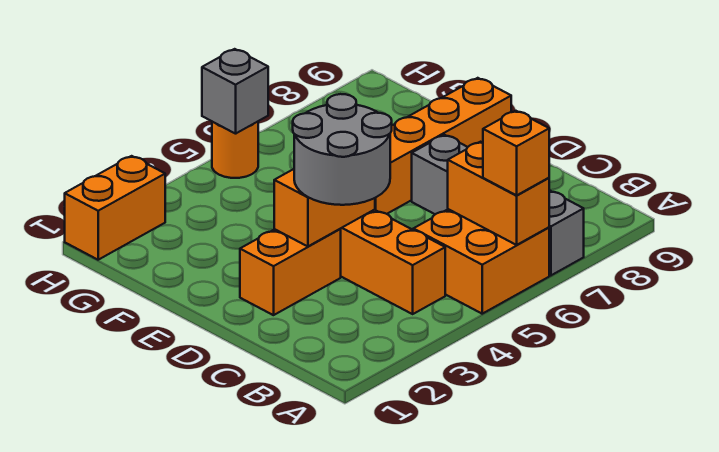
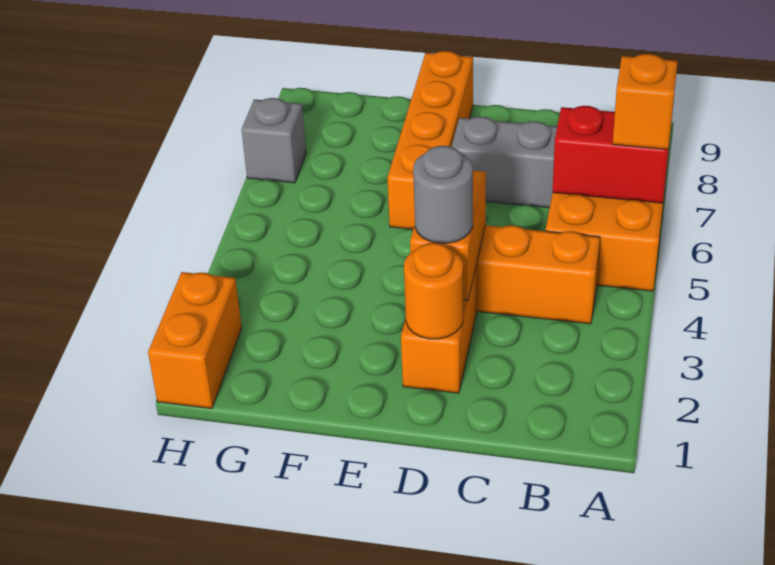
orange brick A6:B6 level 2 -> red brick A6:B6 level 2
grey round brick C3:D4 level 3 -> grey round brick D3 level 3
orange round brick H5 level 1 -> orange round brick D2 level 2
grey brick H5 level 2 -> grey brick H7 level 1

